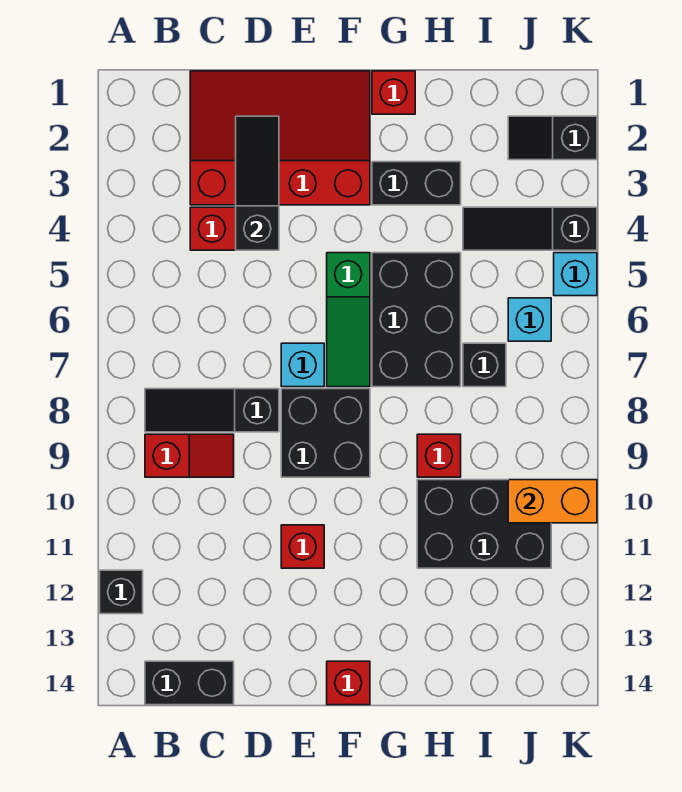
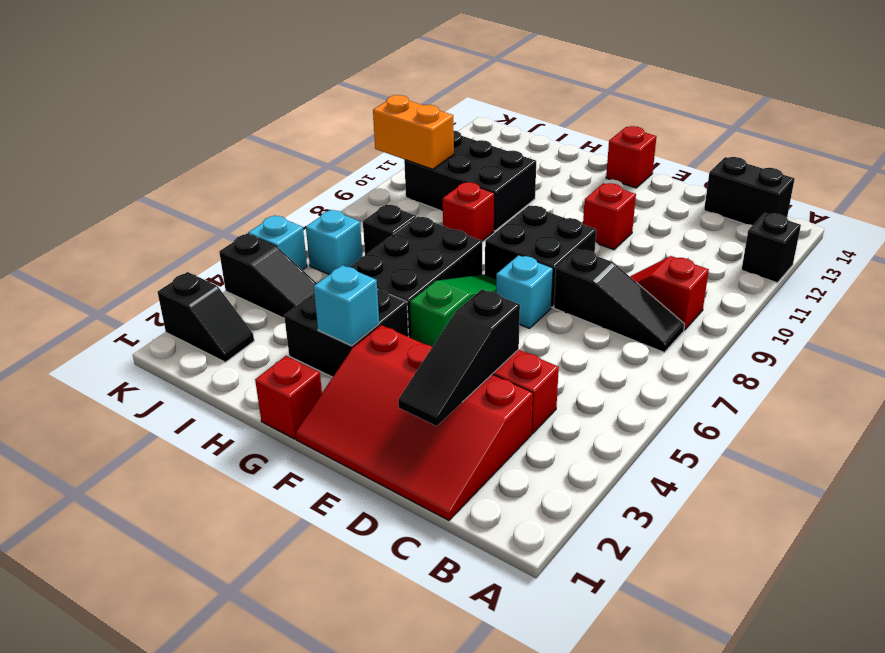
black brick G3:H3 level 1 -> black brick G3:H4 level 1
none -> cyan brick G3 level 2

